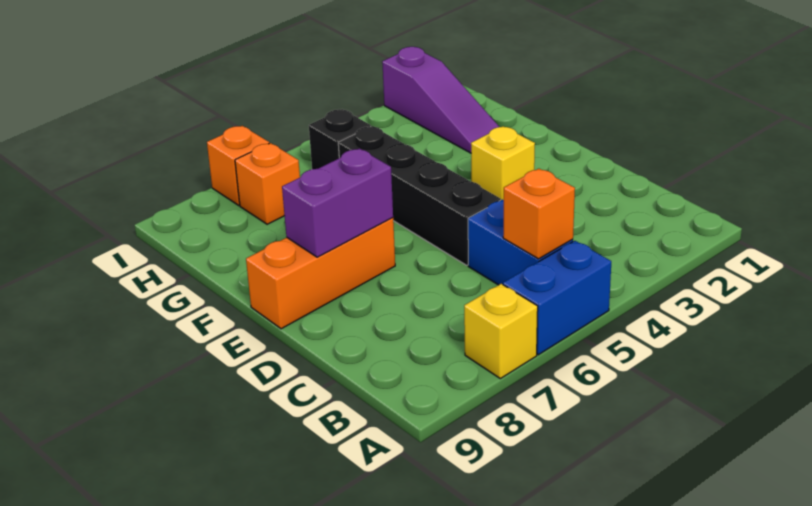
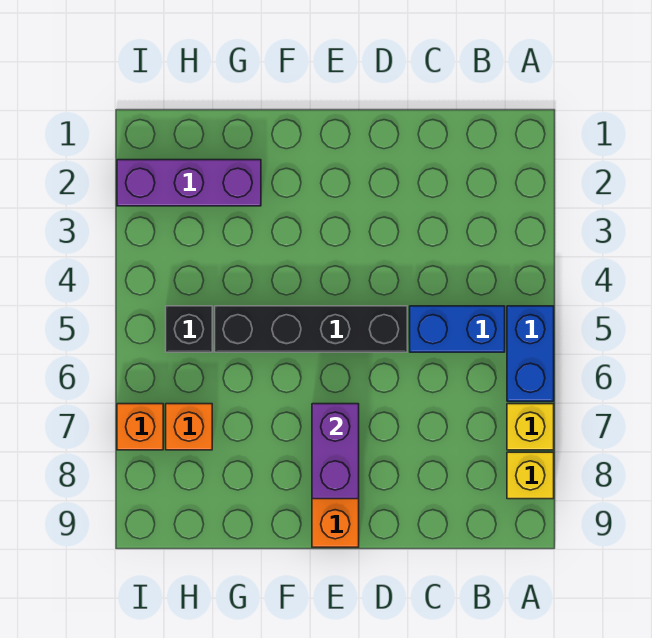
orange brick B5 level 2 -> none
yellow brick E3 level 1 -> yellow brick A8 level 1
purple slope G2:I2 level 1 top I -> purple brick G2:I2 level 1

